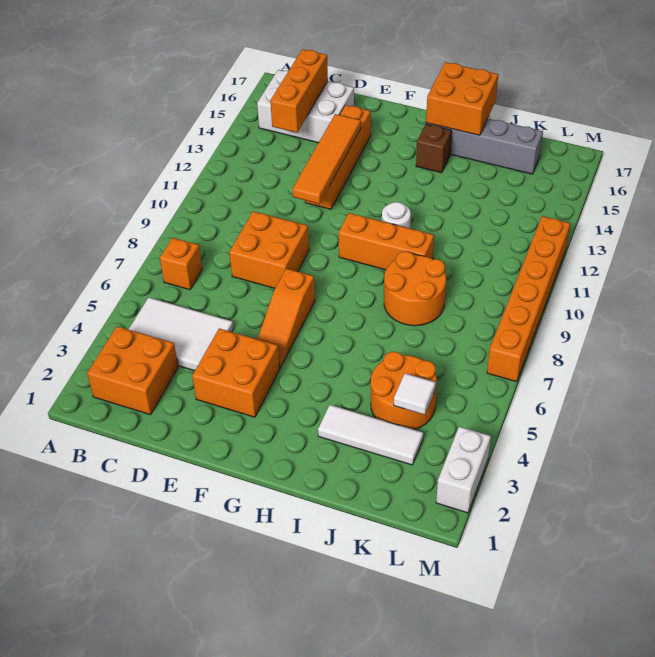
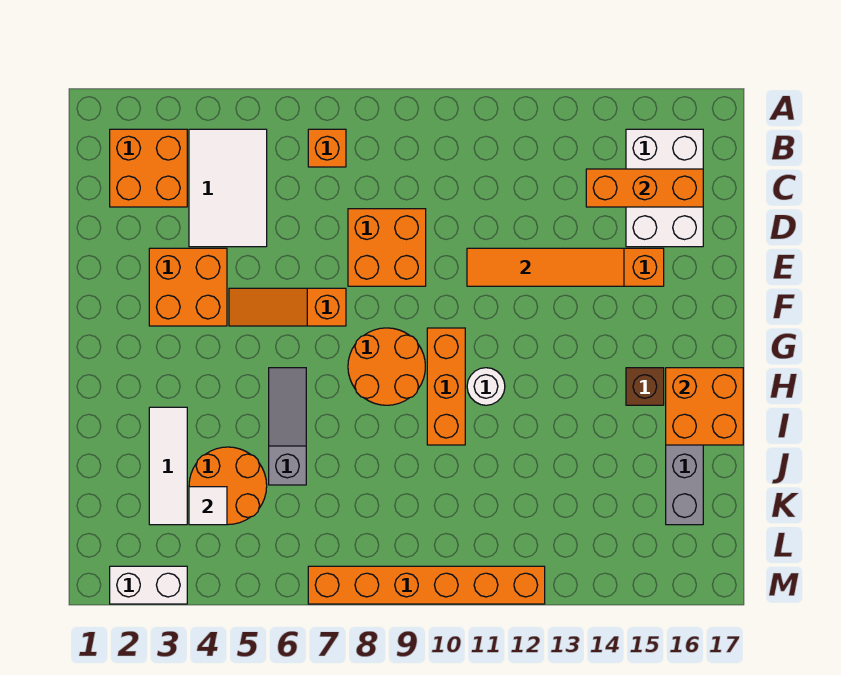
none -> grey slope H6:J6 level 1 top J
orange round brick I8:J9 level 1 -> orange round brick G8:H9 level 1

